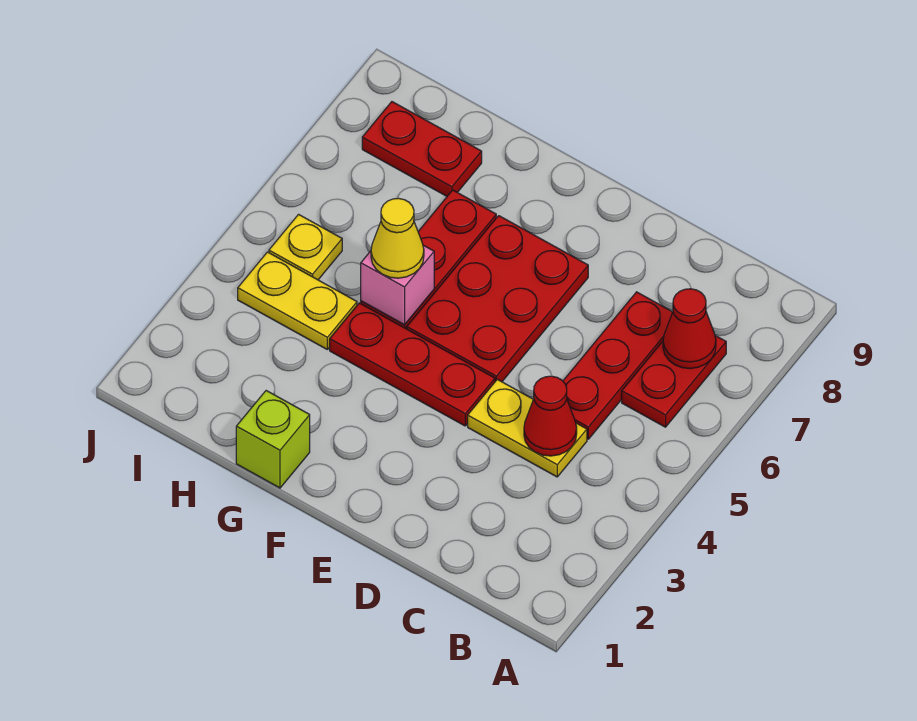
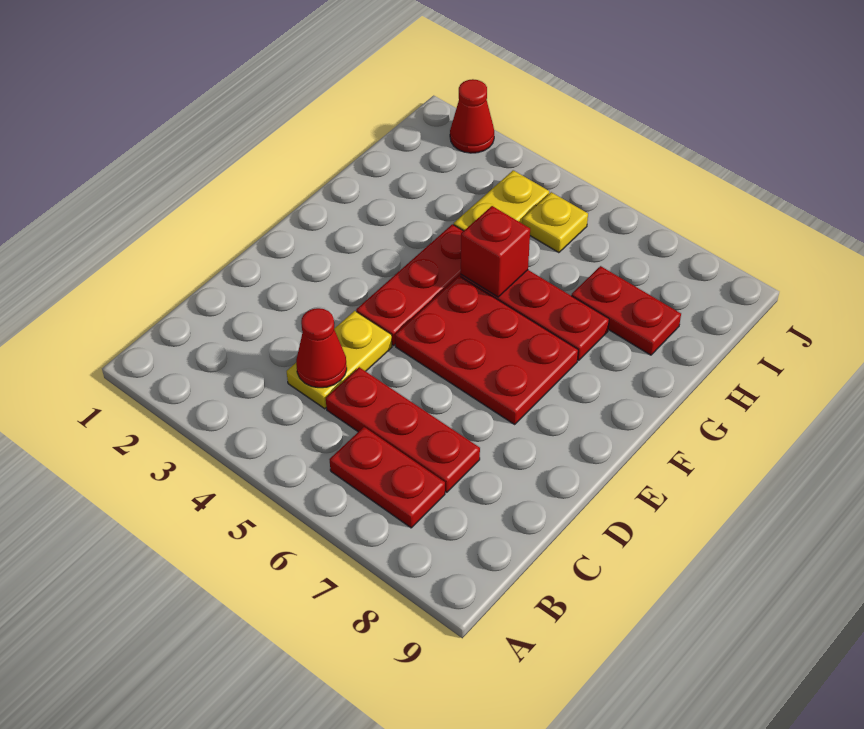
red cone B7 level 2 -> red cone J2 level 1
lime brick G1 level 1 -> none
pink brick G5 level 2 -> red brick G5 level 2
yellow cone G5 level 3 -> none
red plate H8:I8 level 1 -> red plate H7:H8 level 1

